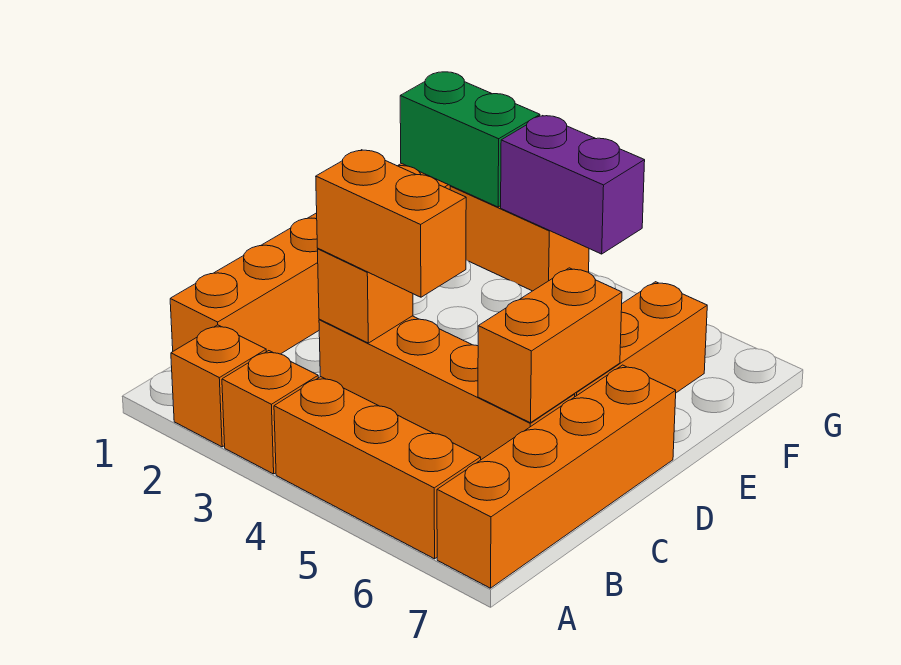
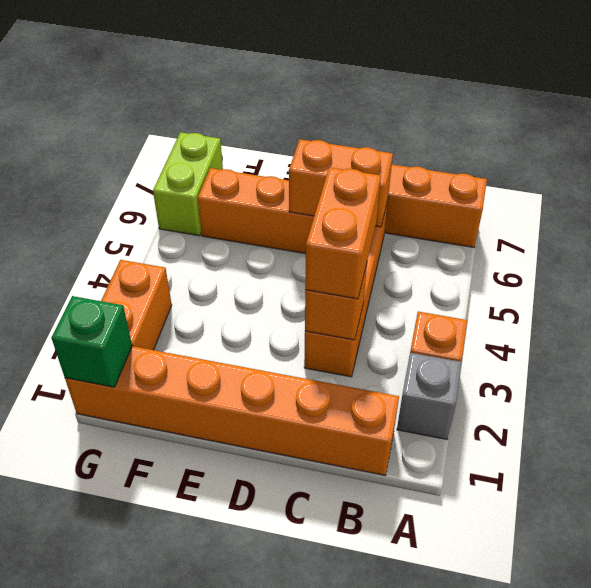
orange brick A2 level 1 -> grey brick A2 level 1
orange brick A4:A6 level 1 -> none
green brick G1:G2 level 2 -> green brick G1 level 2
purple brick G3:G4 level 2 -> none
none -> lime brick G6:G7 level 1

